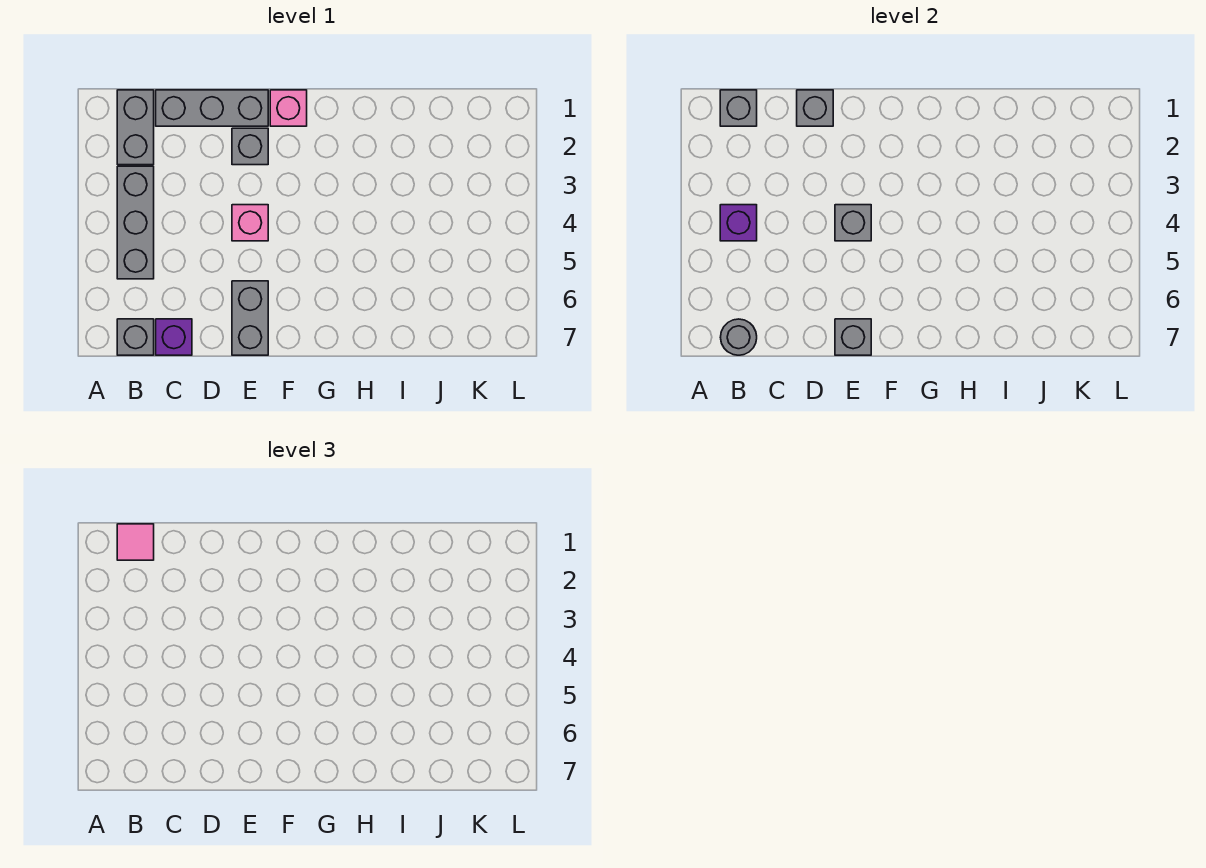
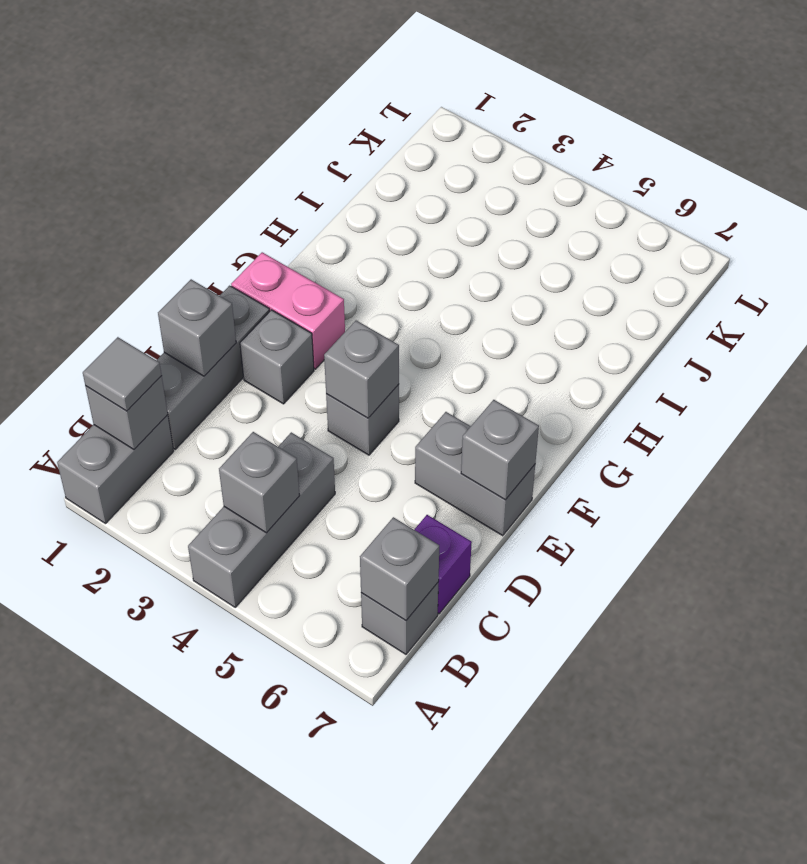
grey brick B1:B2 level 1 -> grey brick A1:B1 level 1
pink tile B1 level 3 -> grey tile B1 level 3
grey brick B3:B5 level 1 -> grey brick A4:C4 level 1
purple brick B4 level 2 -> grey brick B4 level 2
grey round brick B7 level 2 -> grey brick B7 level 2
pink brick E4 level 1 -> grey brick E4 level 1
pink brick F1 level 1 -> pink brick F1:F2 level 1

